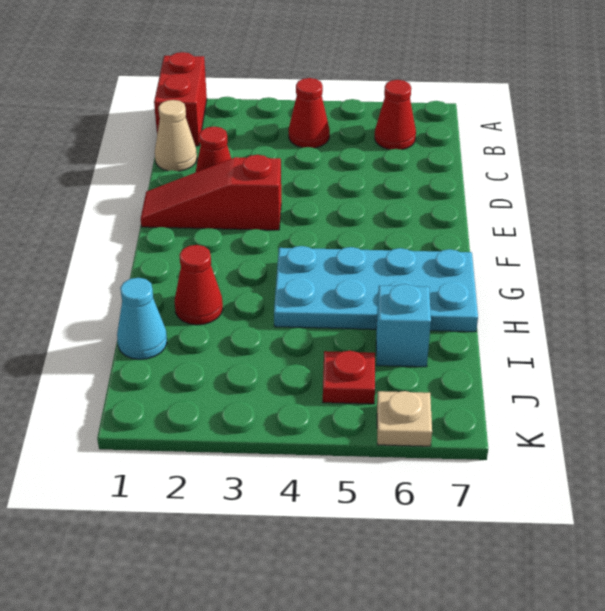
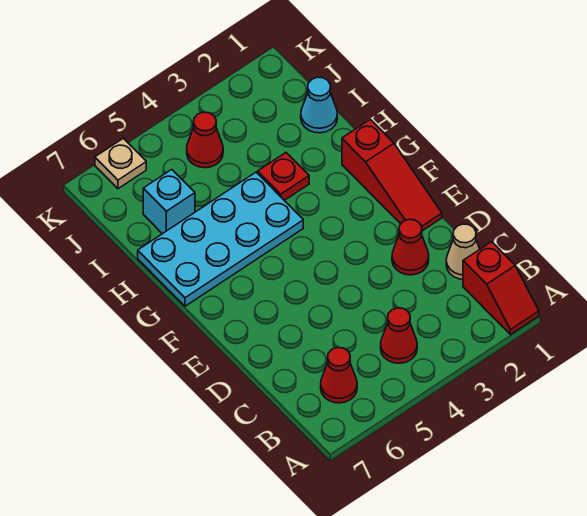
red brick A1:B1 level 1 -> red slope A1:B1 level 1 top B
red slope E1:E3 level 1 top 3 -> red slope E1:G1 level 1 top G
red cone H2 level 1 -> red cone J4 level 1
red plate J5 level 1 -> red plate H3 level 1

